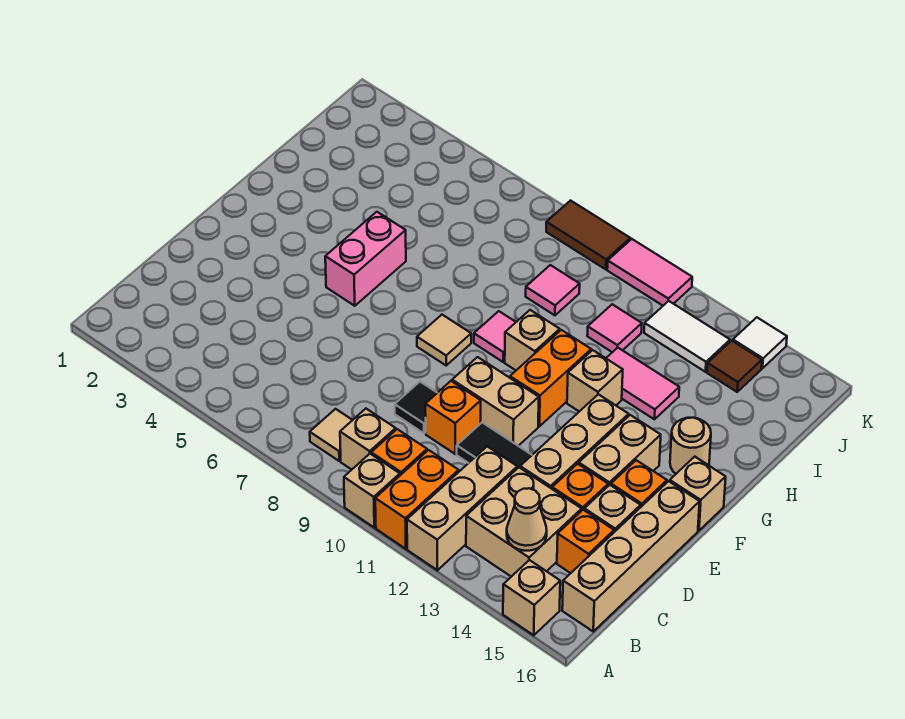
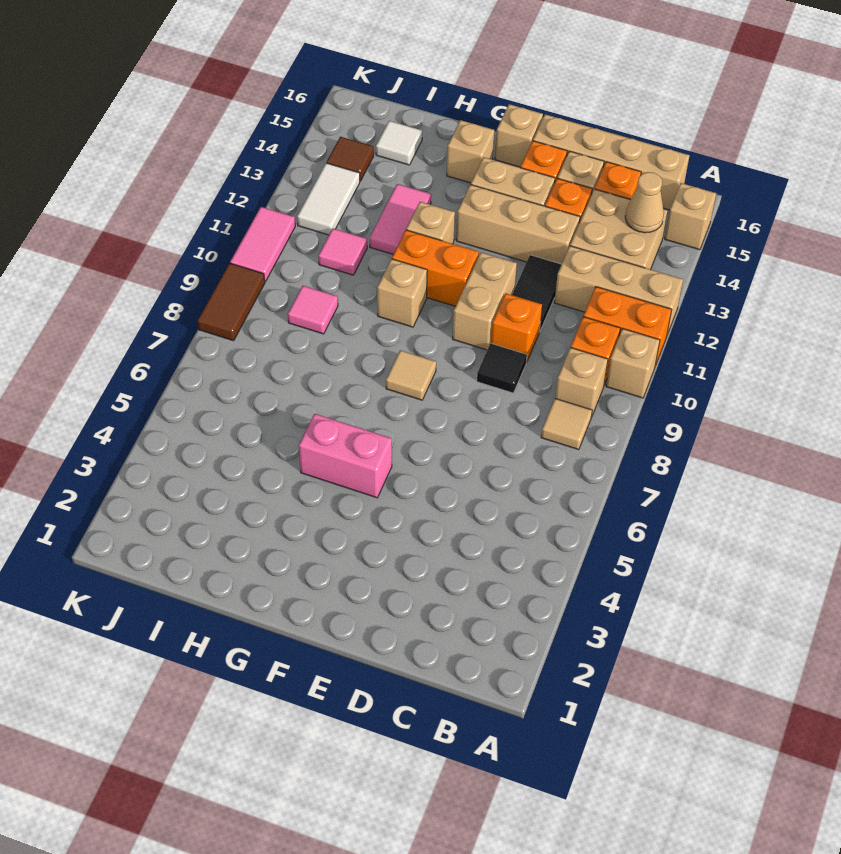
pink tile G9 level 1 -> none
tan round brick G15 level 1 -> tan brick G15 level 1
white tile K14 level 1 -> white tile I15 level 1

